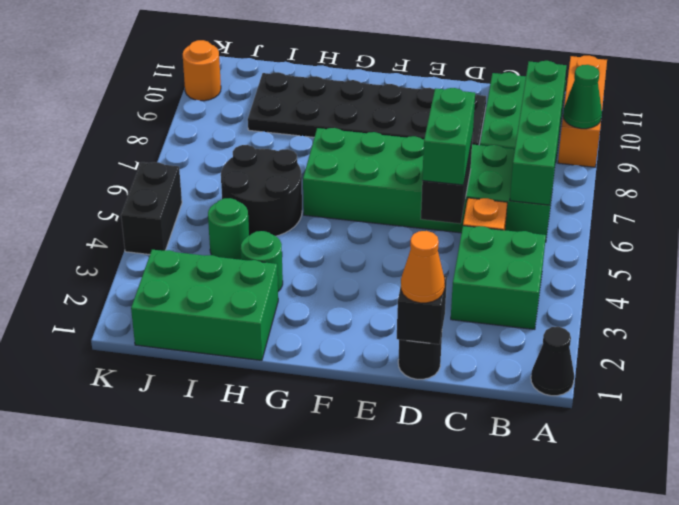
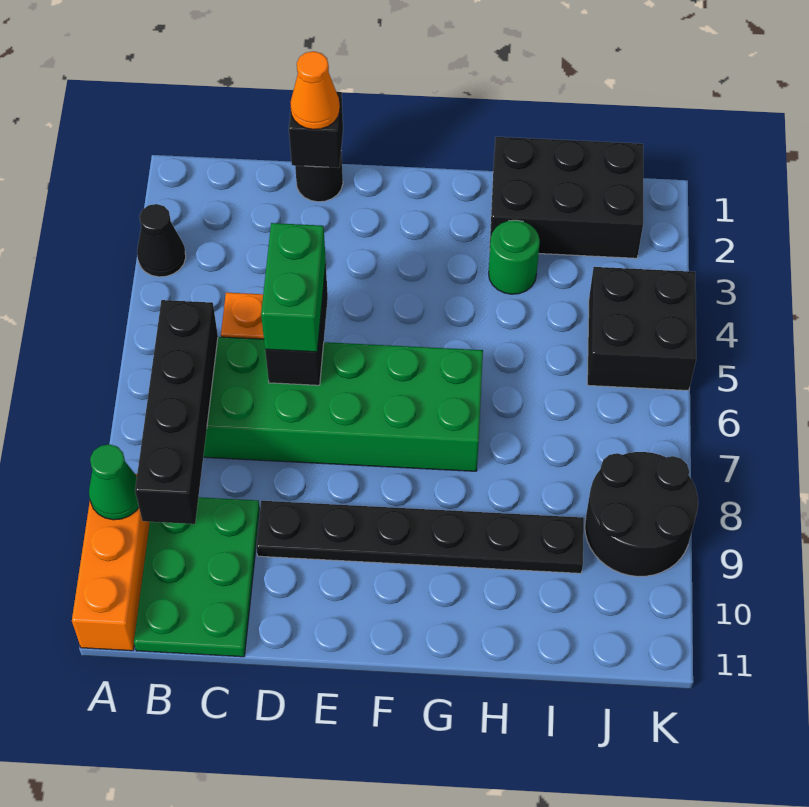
black cone A1 level 1 -> black cone A3 level 1
green brick B3:C4 level 1 -> none
green brick B6:B9 level 2 -> black brick B6:B9 level 2
black plate D9:I10 level 1 -> black plate D9:I9 level 1
green brick H1:J2 level 1 -> black brick H1:J2 level 1
black round brick H5:I6 level 1 -> black round brick J8:K9 level 1
green round brick I4 level 1 -> none
black brick K4:K5 level 1 -> black brick J4:K5 level 1
orange round brick K10 level 1 -> none

